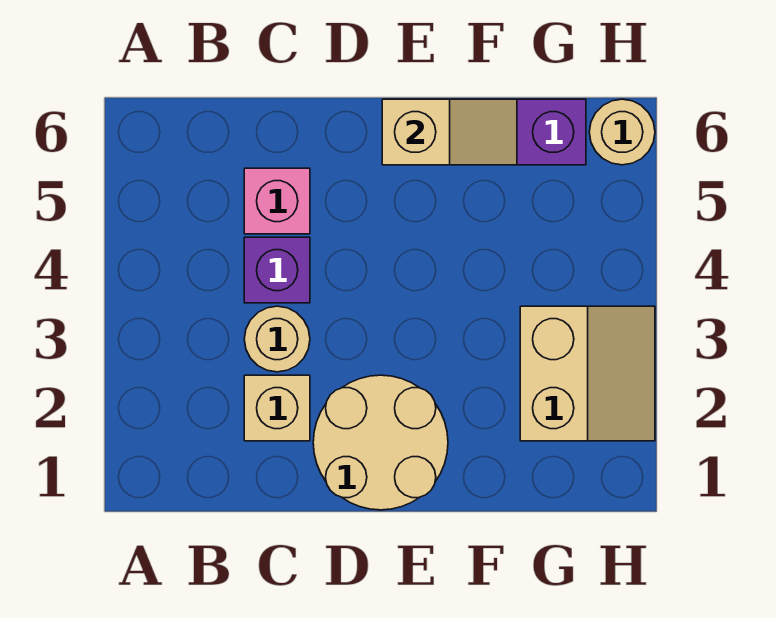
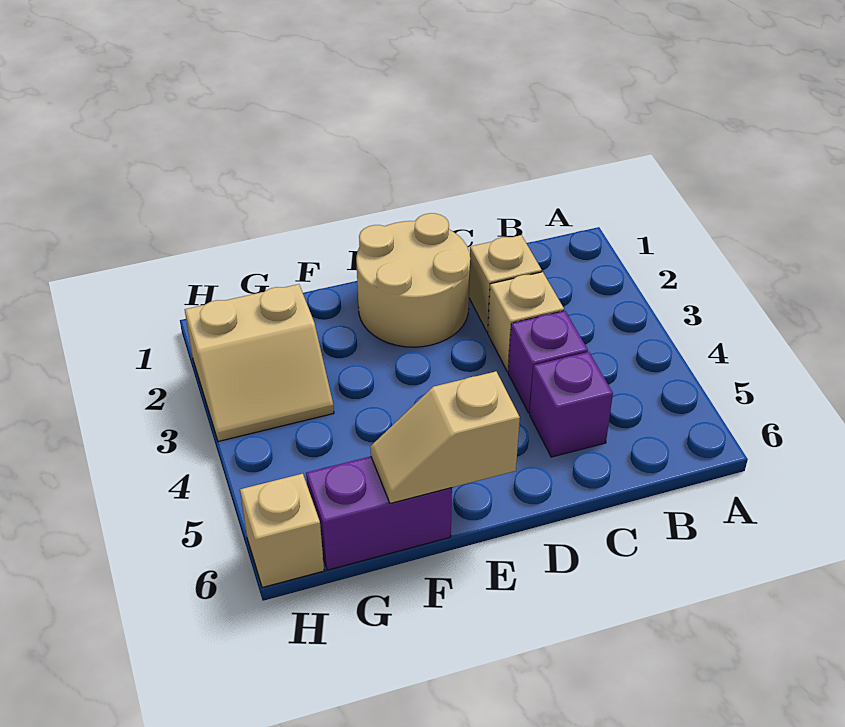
tan round brick C3 level 1 -> tan brick C3 level 1
pink brick C5 level 1 -> purple brick C5 level 1
tan slope G2:H3 level 1 top G -> tan slope G2:H3 level 1 top 2
tan round brick H6 level 1 -> tan brick H6 level 1

